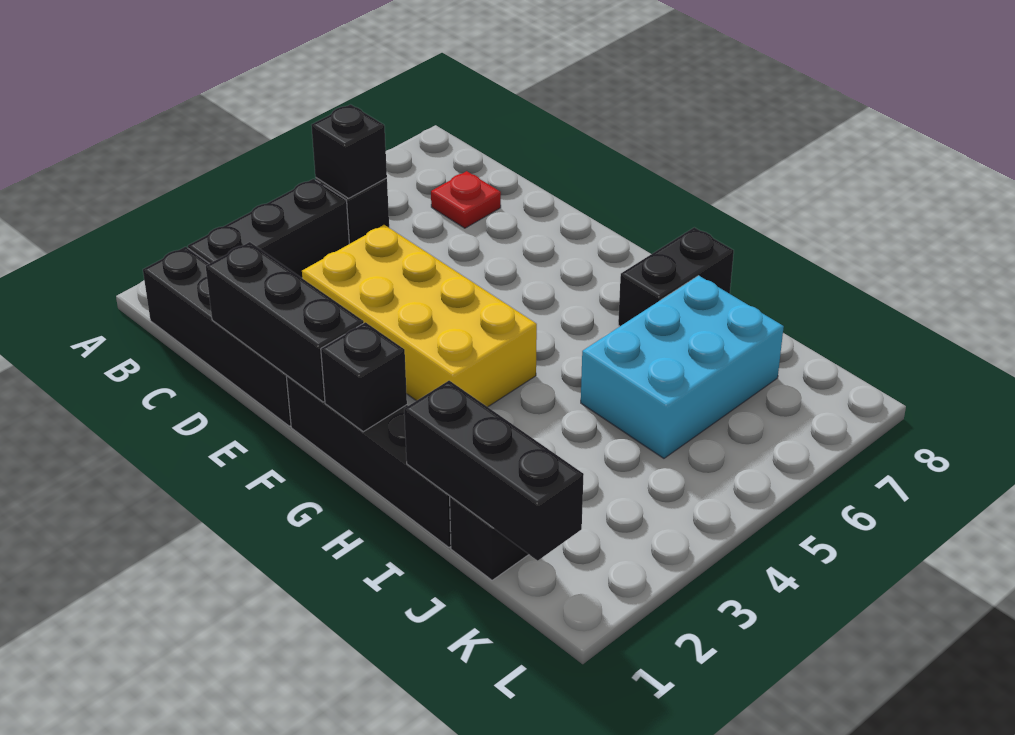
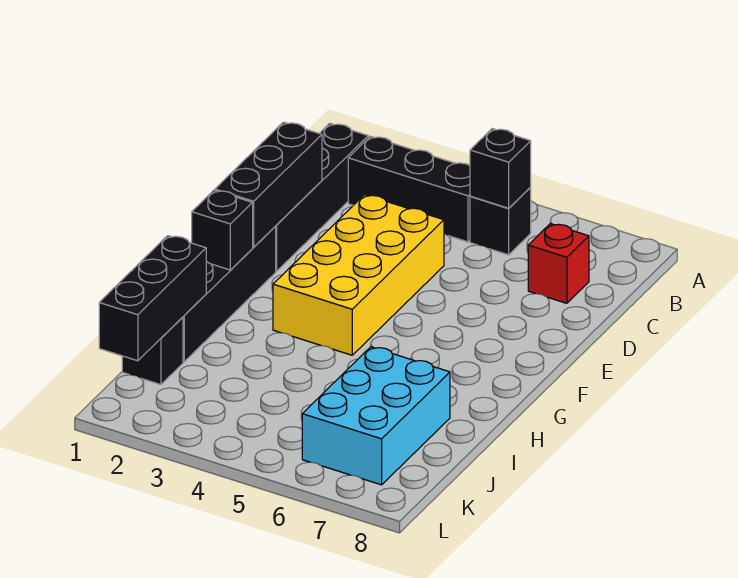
red plate C7 level 1 -> red brick C7 level 1
black brick H7:H8 level 1 -> none
cyan brick I5:J7 level 1 -> cyan brick I6:K7 level 1

